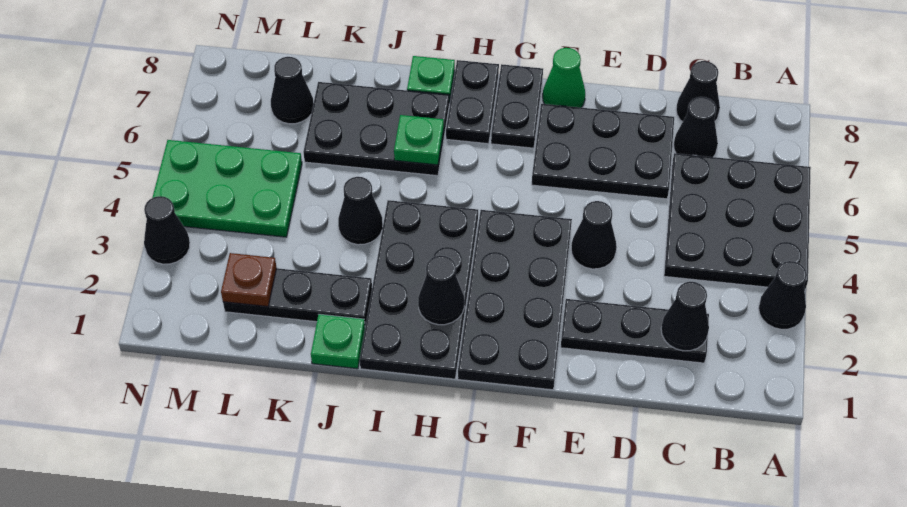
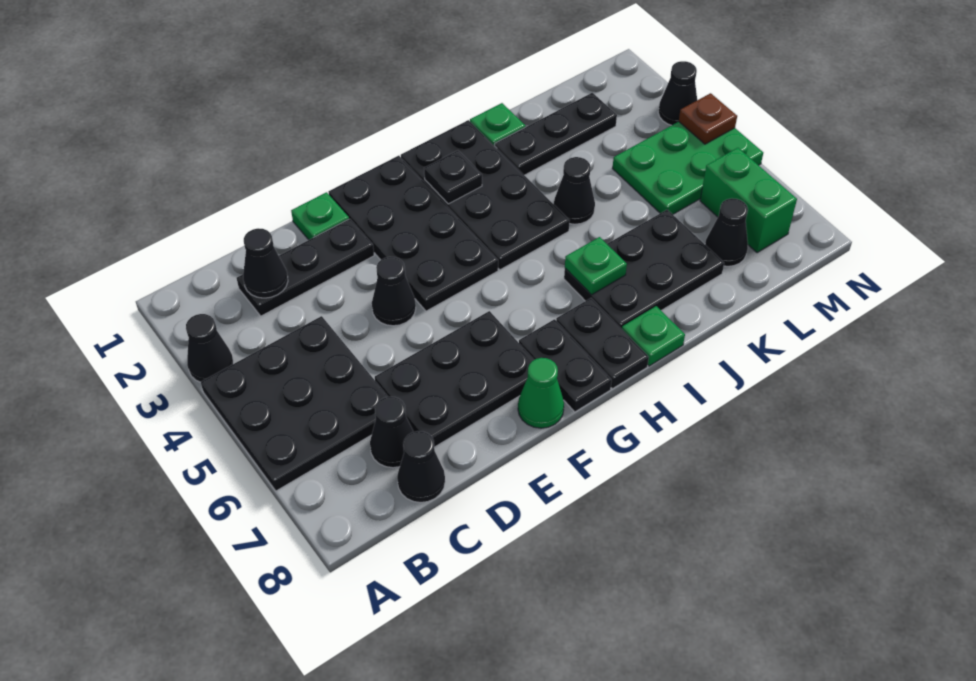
none -> green plate E1 level 1
black cone H2 level 2 -> black plate H2 level 2
brown plate L2 level 2 -> brown plate N4 level 2
none -> green brick M6:M7 level 1

